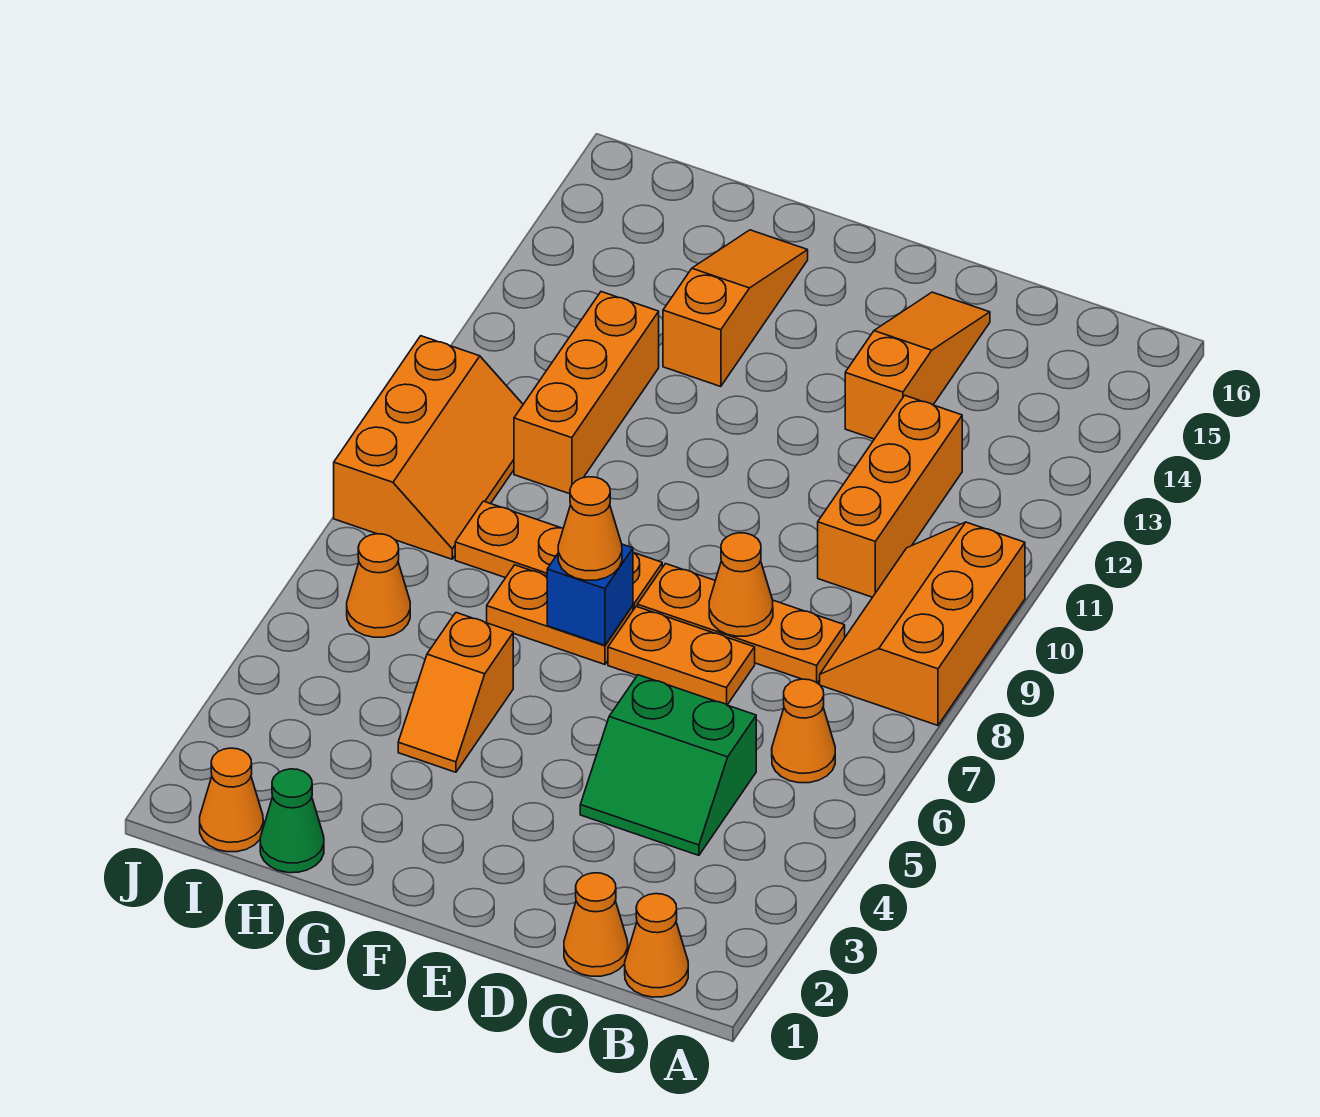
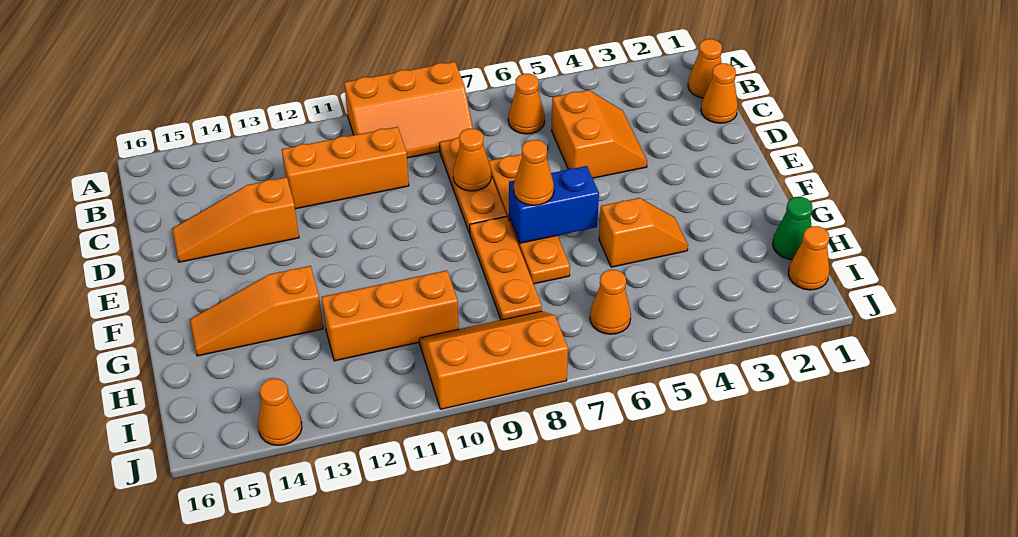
green slope C4:D5 level 1 top 5 -> orange slope C4:D5 level 1 top 5
blue brick F7 level 2 -> blue brick F6:F7 level 2
none -> orange cone J14 level 1

